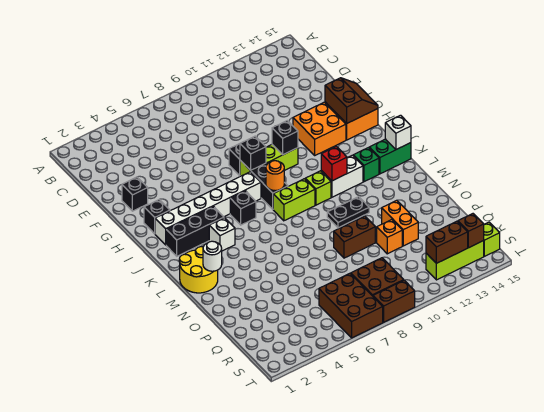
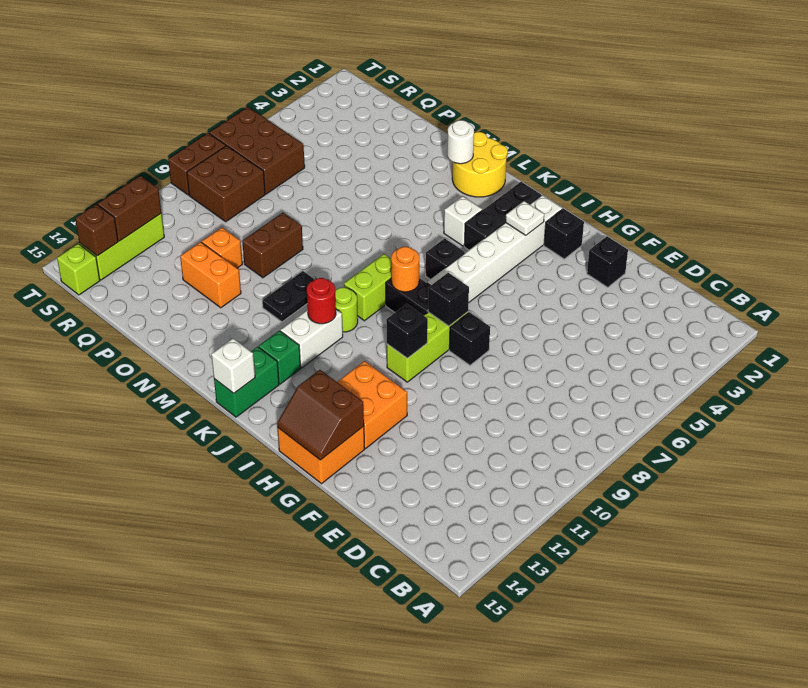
none -> white plate I3 level 2
lime brick K10 level 1 -> lime round brick K10 level 1
red brick K11 level 2 -> red round brick K11 level 2

